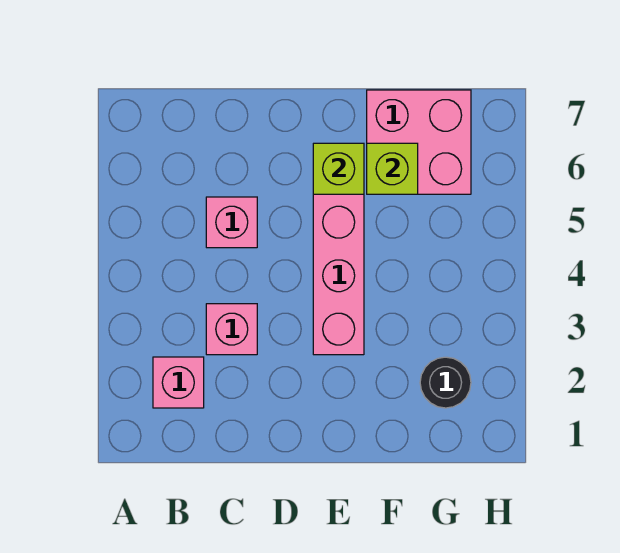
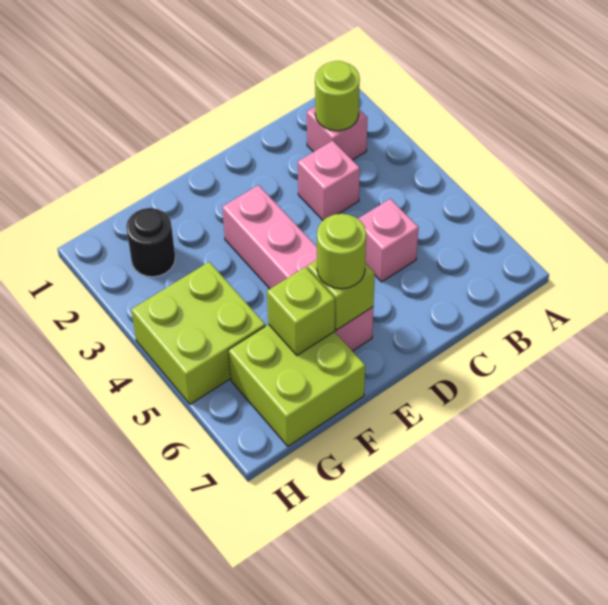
none -> lime round brick B2 level 2
none -> lime round brick E6 level 3
pink brick F6:G7 level 1 -> lime brick F6:G7 level 1
none -> lime brick G4:H5 level 1

